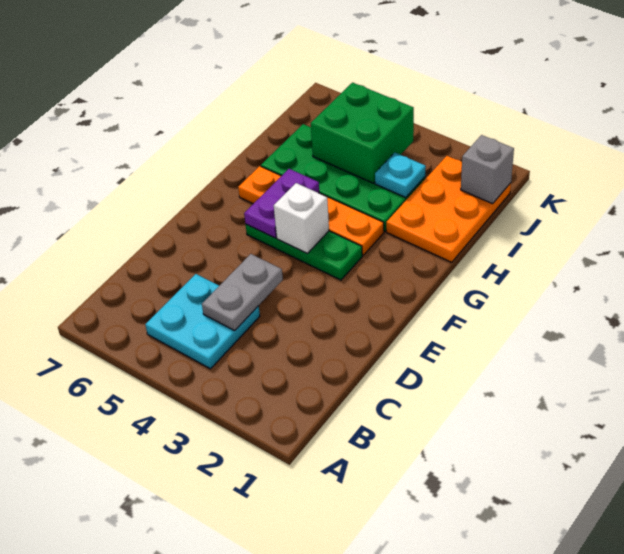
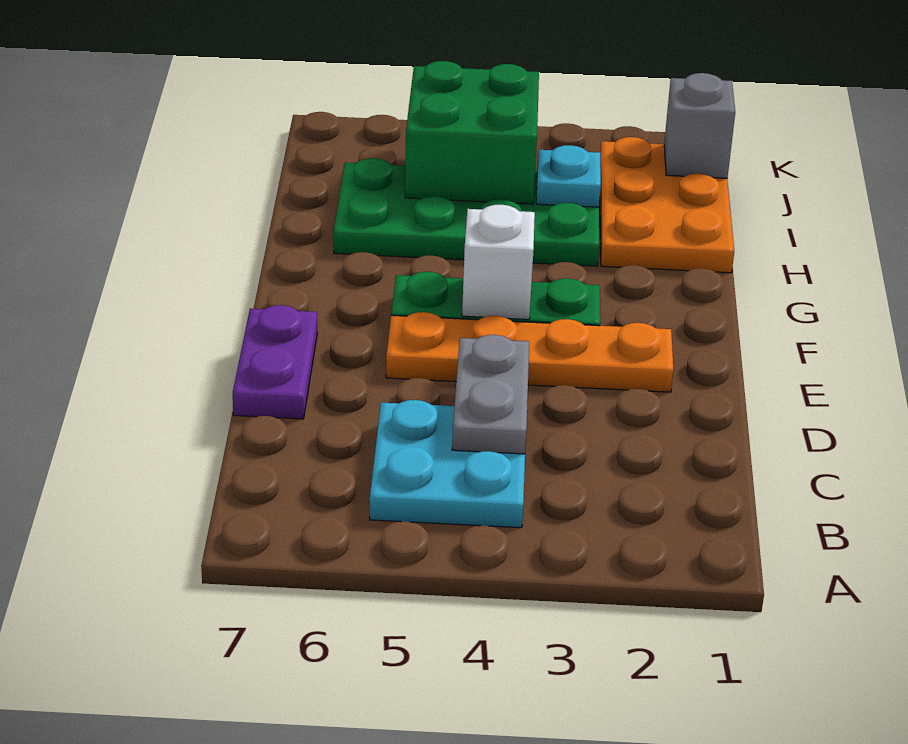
purple plate F5:G5 level 2 -> purple plate D7:E7 level 1
orange plate G3:G6 level 1 -> orange plate E2:E5 level 1

